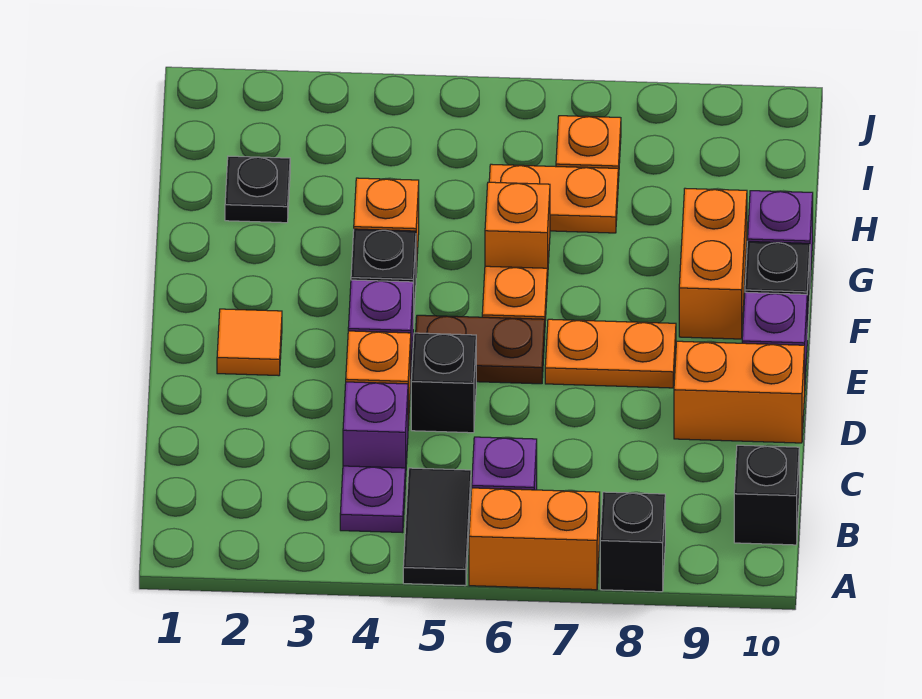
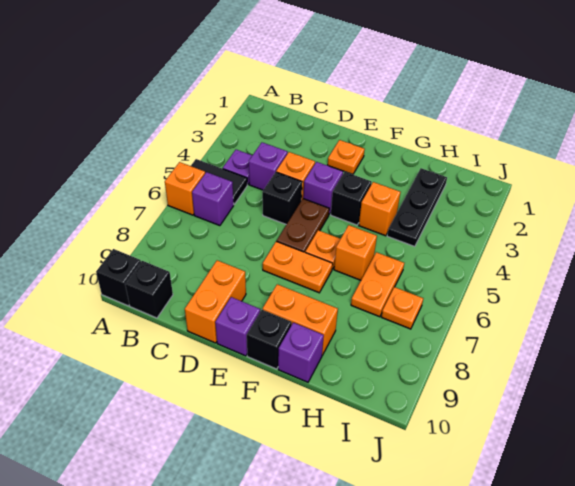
orange brick A6:A7 level 1 -> orange brick A6 level 1
black brick A8 level 1 -> black brick A10 level 1
orange tile E2 level 1 -> orange plate E2 level 1
orange plate E7:E8 level 1 -> orange plate E7:F7 level 1
black plate H2 level 1 -> black plate H2:H4 level 1

